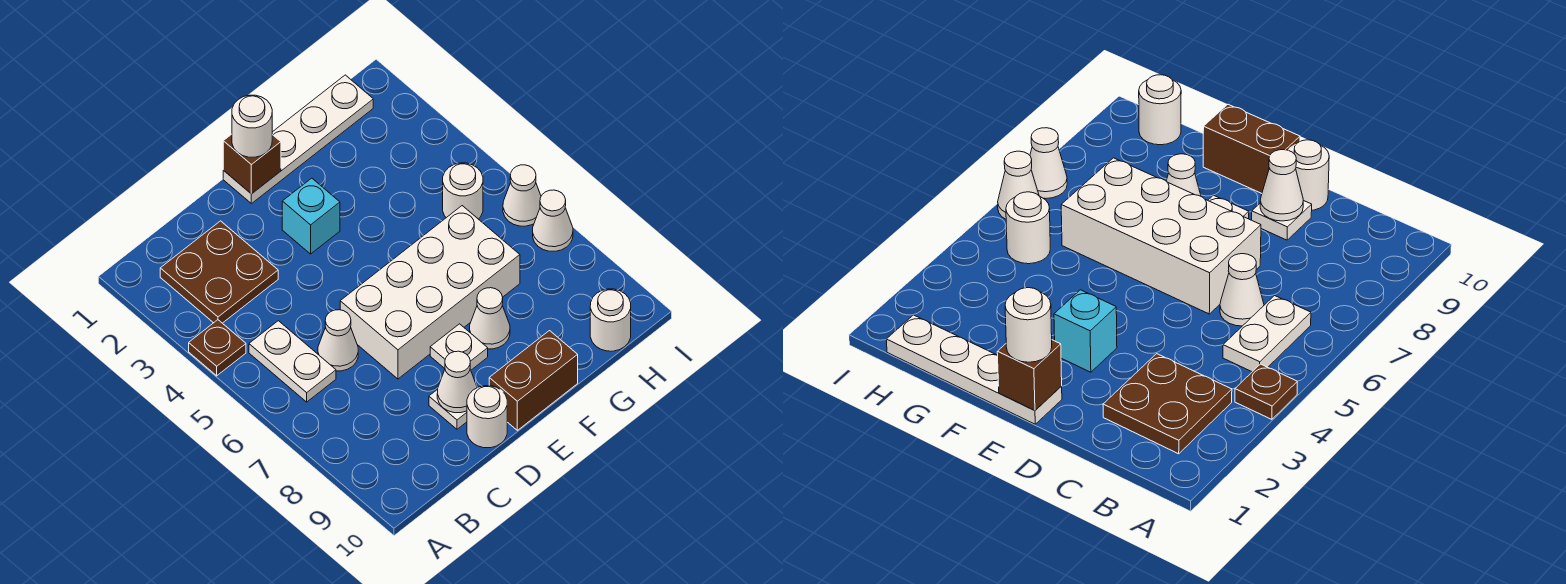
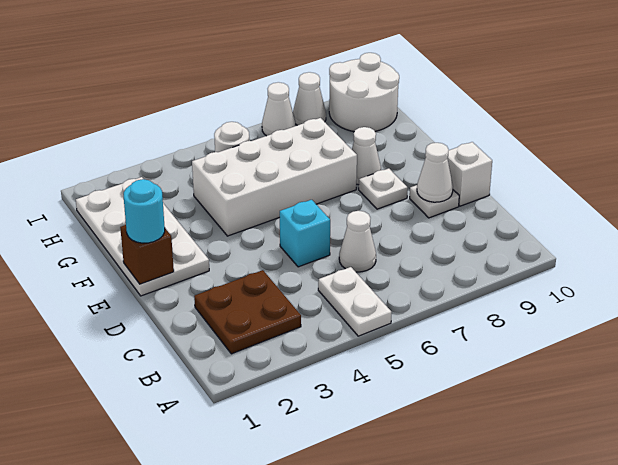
brown plate A4 level 1 -> none
white plate B5:B6 level 1 -> white plate A5:B5 level 1
white brick D6:G7 level 1 -> white brick F4:G7 level 1
white round brick D10 level 1 -> white brick D10 level 1
white plate E1:H1 level 1 -> white plate E1:H2 level 1
white round brick E1 level 3 -> cyan round brick E1 level 3
cyan brick E3 level 1 -> cyan brick D5 level 1
brown brick E10:F10 level 1 -> none
white round brick H10 level 1 -> white round brick H9:I10 level 1
white cone I6 level 1 -> white cone I8 level 1

